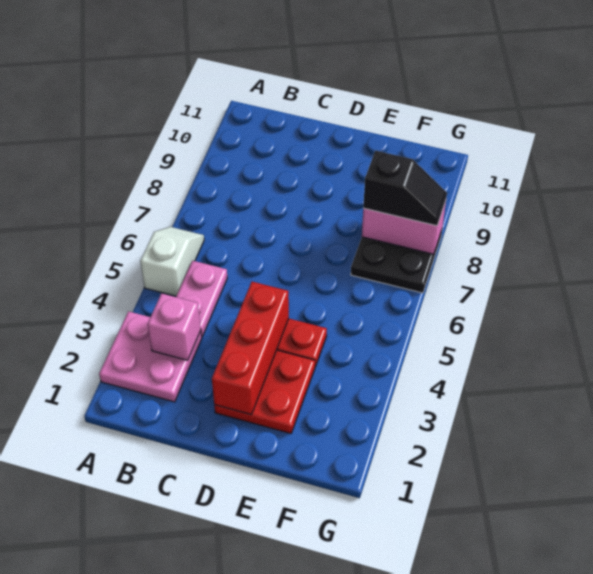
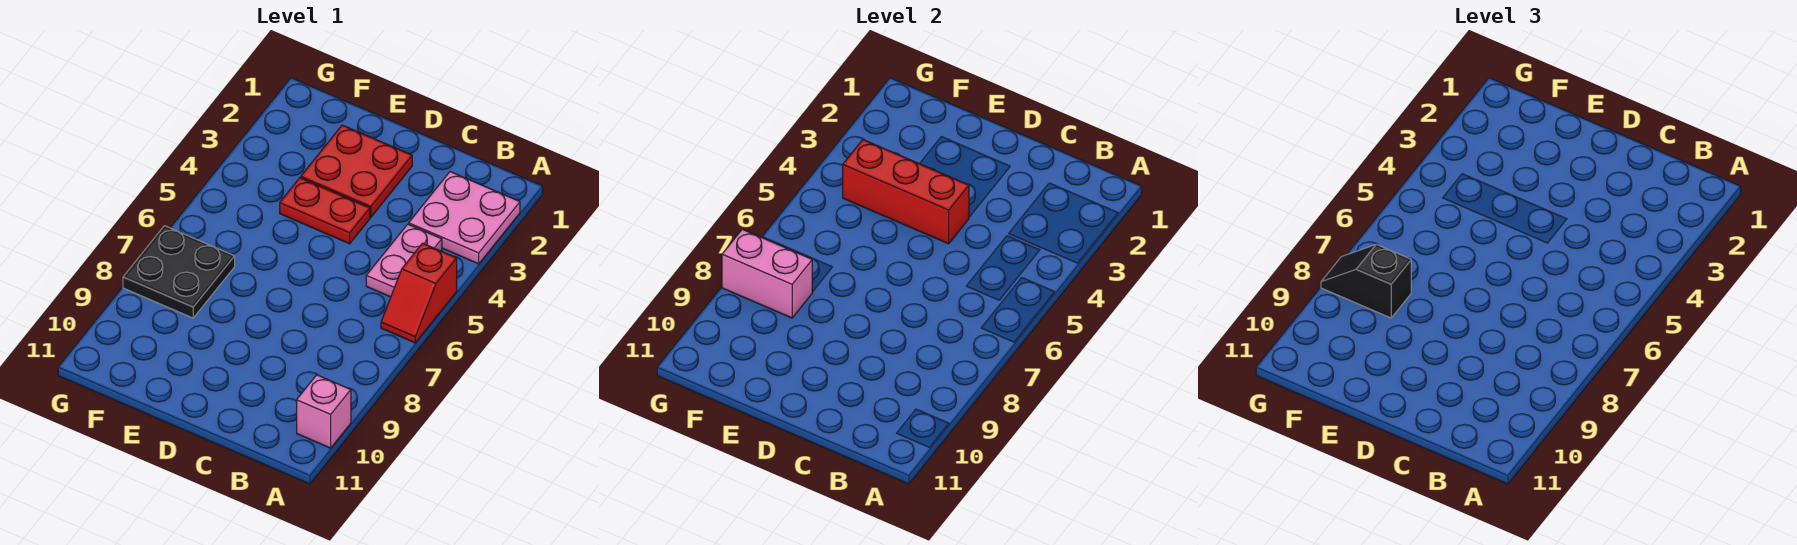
white slope A5:A6 level 1 top 5 -> red slope A5:A6 level 1 top 5
pink brick B3 level 2 -> pink brick A10 level 1
red brick D2:D4 level 2 -> red brick D4:F4 level 2

